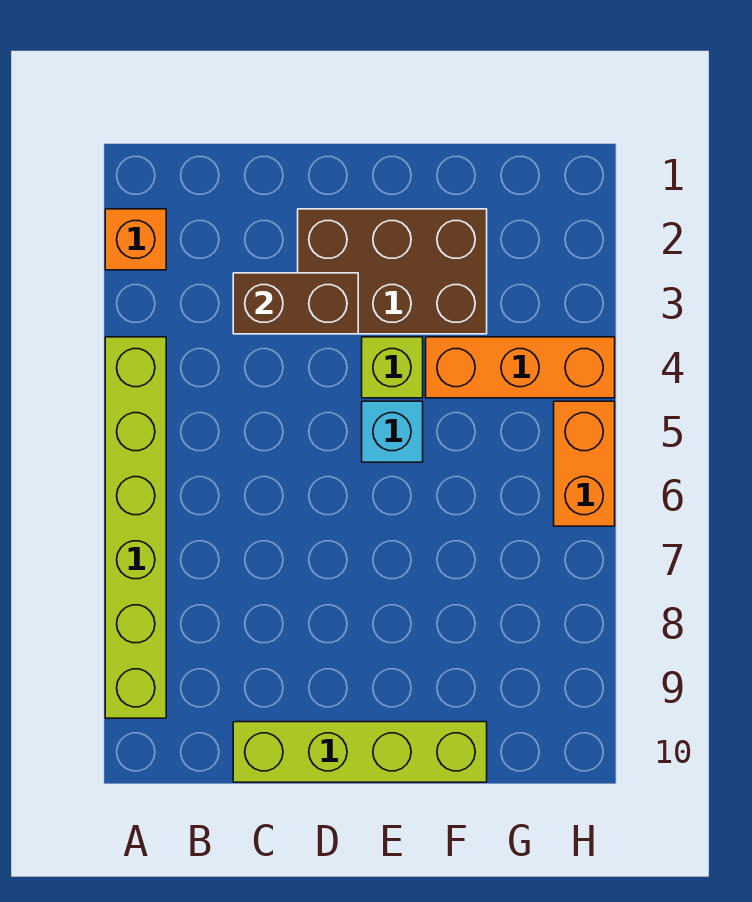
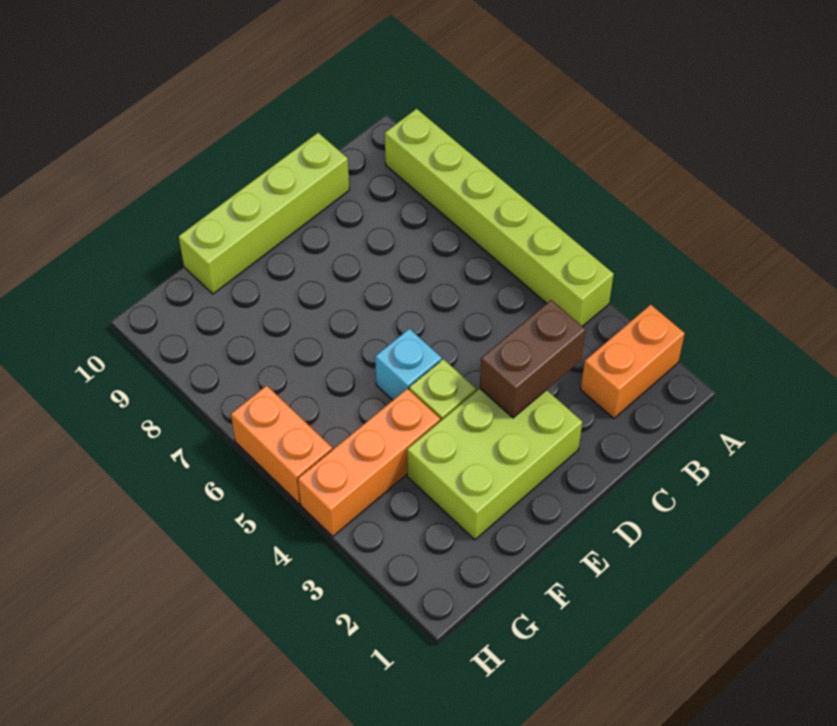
orange brick A2 level 1 -> orange brick A2:B2 level 1
brown brick D2:F3 level 1 -> lime brick D2:F3 level 1

